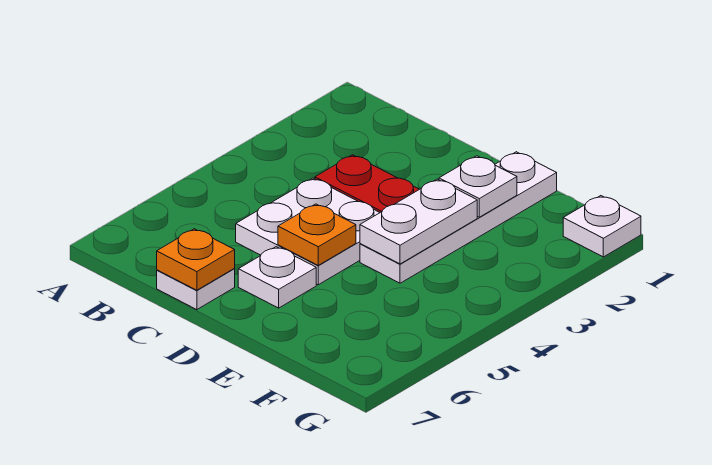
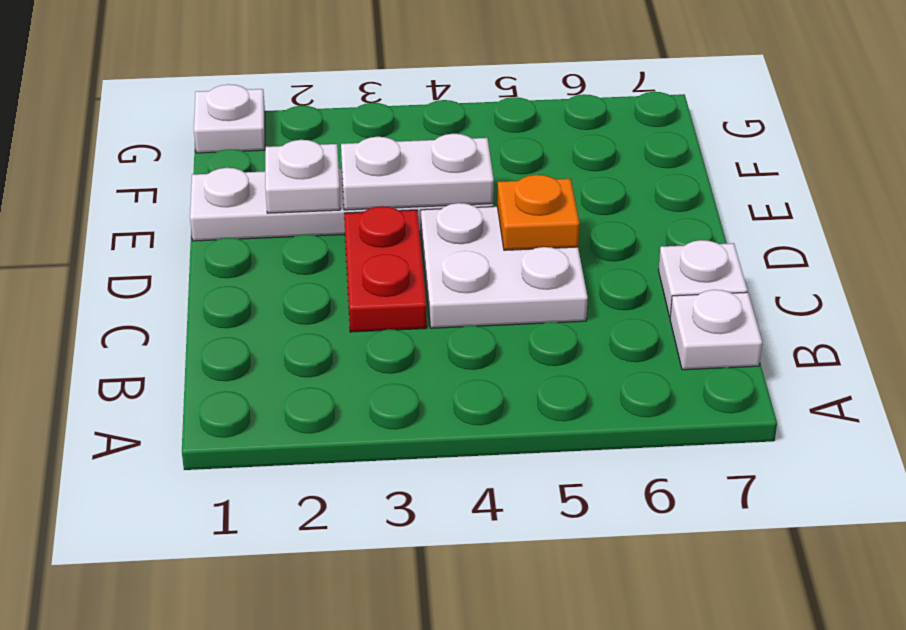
orange plate C7 level 2 -> none
white plate D6 level 1 -> white plate B7 level 1

